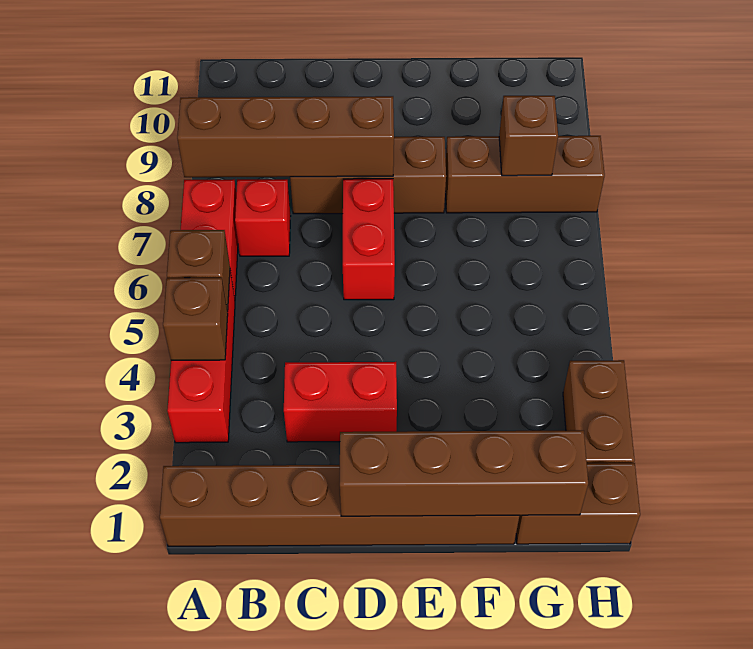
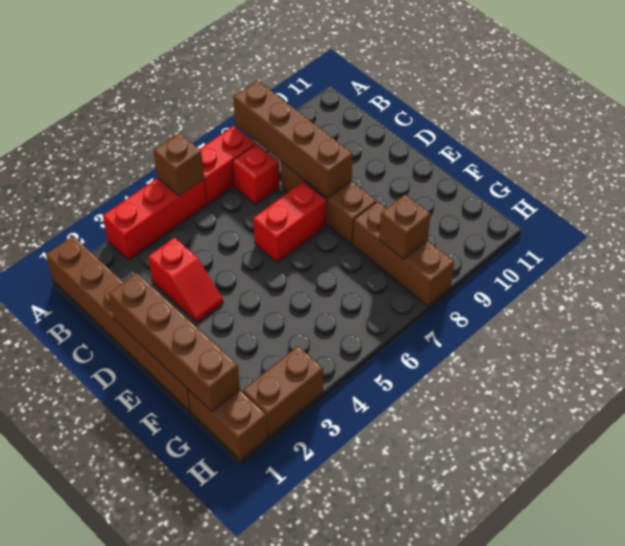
brown brick A4 level 2 -> none
red brick C3:D3 level 1 -> red slope C3:D3 level 1 top C

